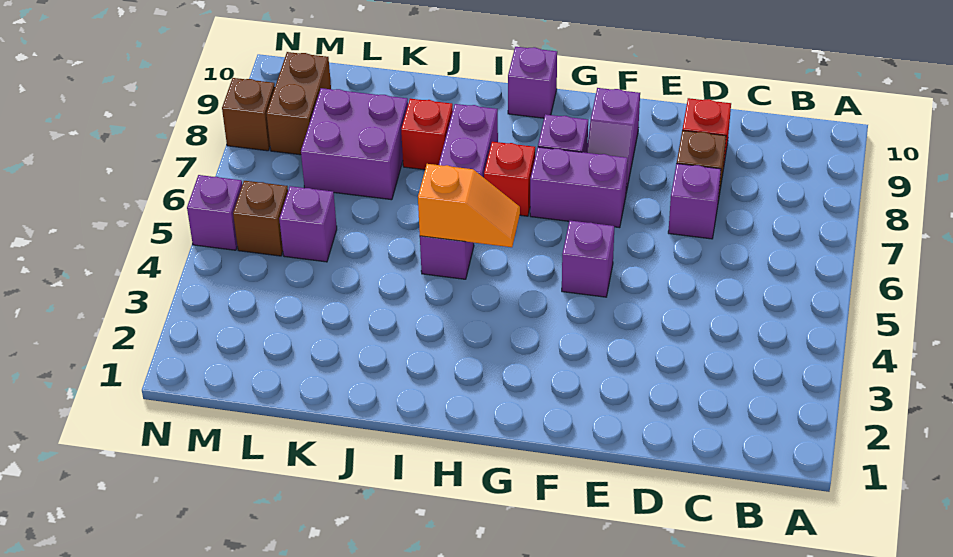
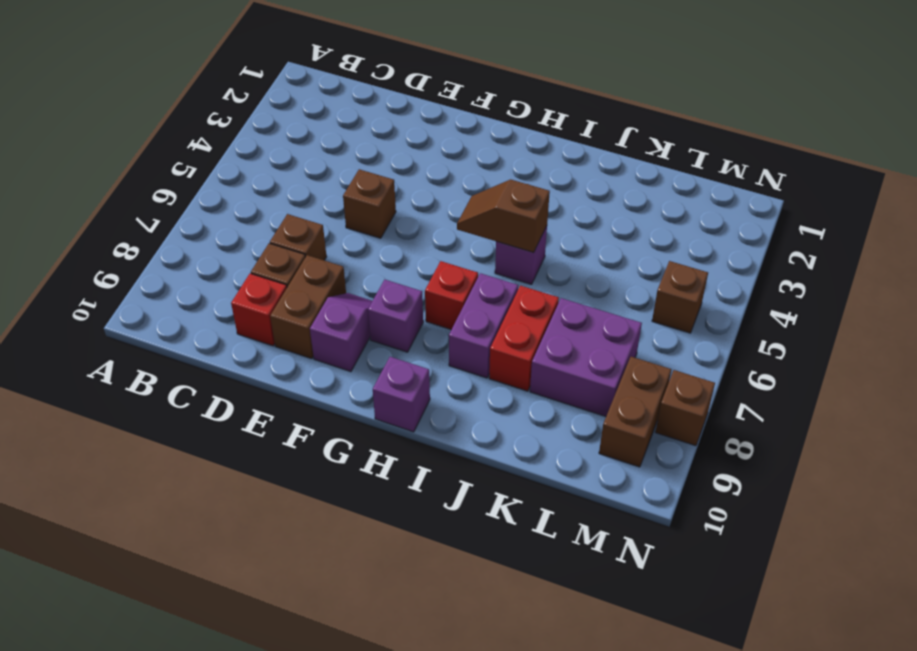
purple brick D7 level 1 -> brown brick D7 level 1
none -> brown brick E5 level 1
none -> brown brick E8:E9 level 1
purple brick F5 level 1 -> none
purple brick F7:G7 level 1 -> none
orange slope H5:I5 level 2 top I -> brown slope H5:I5 level 2 top I
red brick J8 level 1 -> red brick J7:J8 level 1
purple brick L5 level 1 -> none
purple brick N5 level 1 -> none

